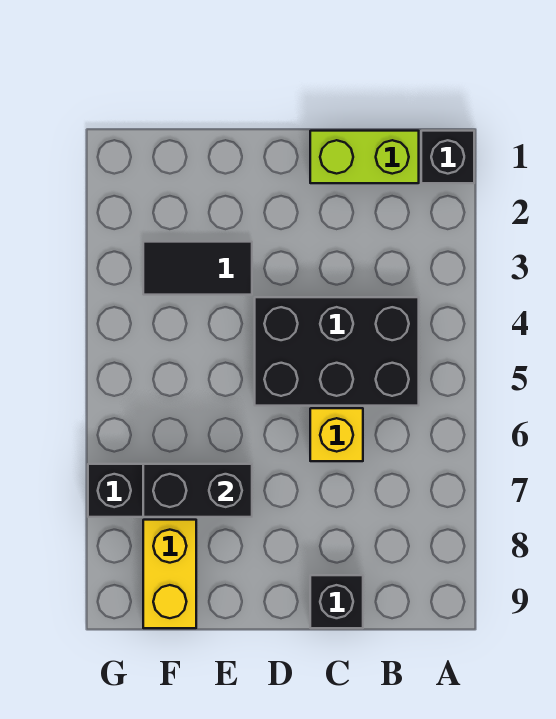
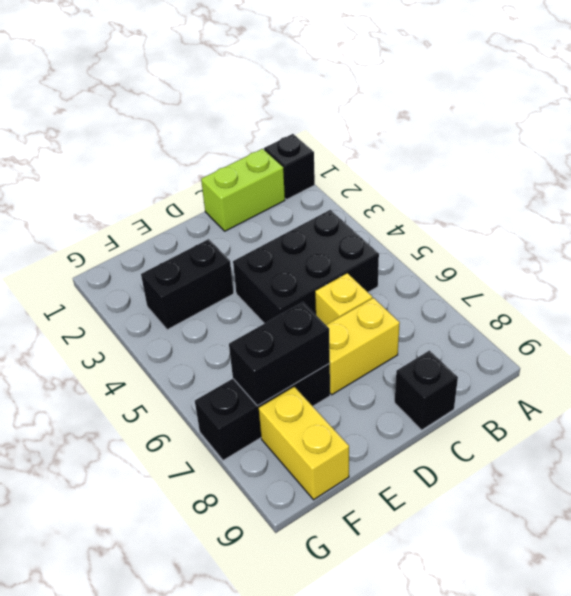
none -> yellow brick C7:D7 level 1
black tile E3:F3 level 1 -> black brick E3:F3 level 1

